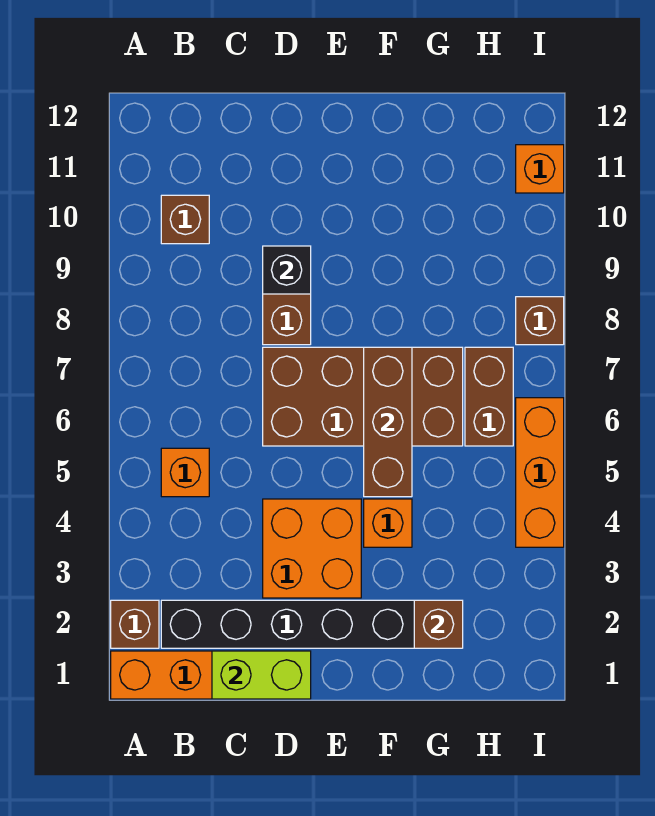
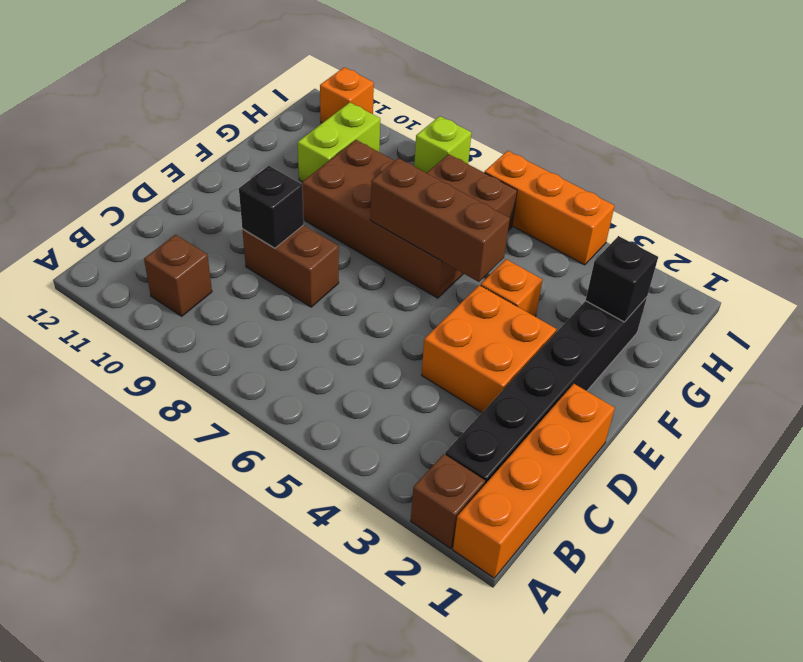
orange brick B5 level 1 -> none
lime brick C1:D1 level 2 -> lime brick G10:H10 level 1
brown brick D6:G7 level 1 -> brown brick F6:G9 level 1
brown brick G2 level 2 -> black brick G2 level 2
brown brick I8 level 1 -> lime brick I8 level 1

